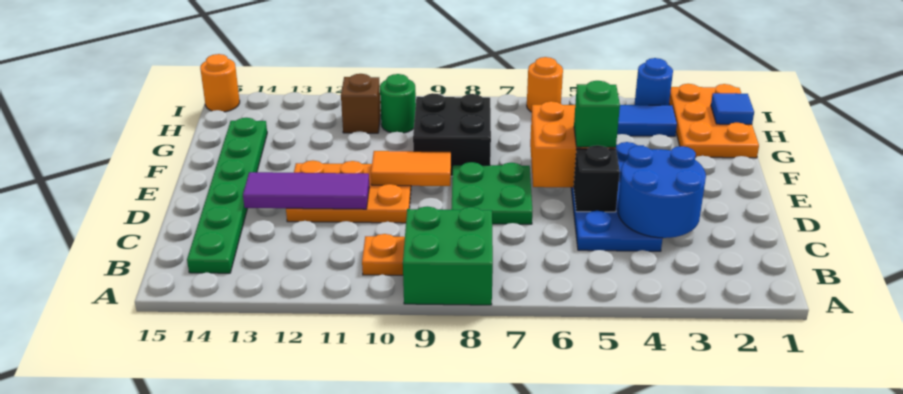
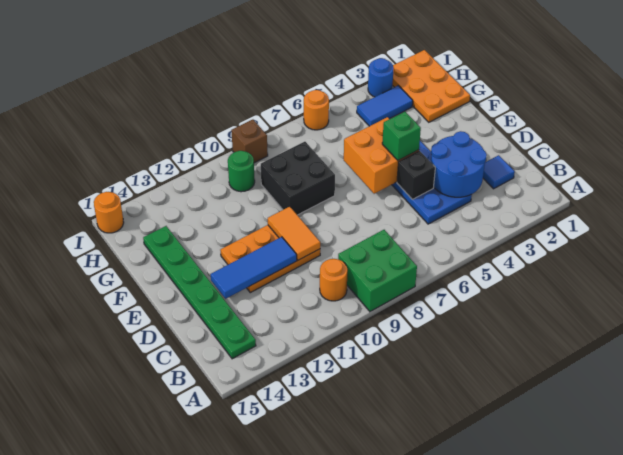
orange plate B10 level 1 -> orange round brick B10 level 1
green plate D7:E8 level 1 -> none
purple tile D11:D13 level 2 -> blue tile D11:D13 level 2
orange tile E9:E10 level 2 -> orange tile D10:E10 level 2
blue tile H1 level 2 -> blue tile C2 level 1
brown brick H11 level 1 -> brown brick I9 level 1

